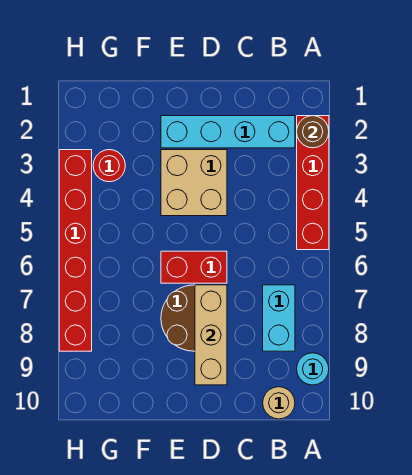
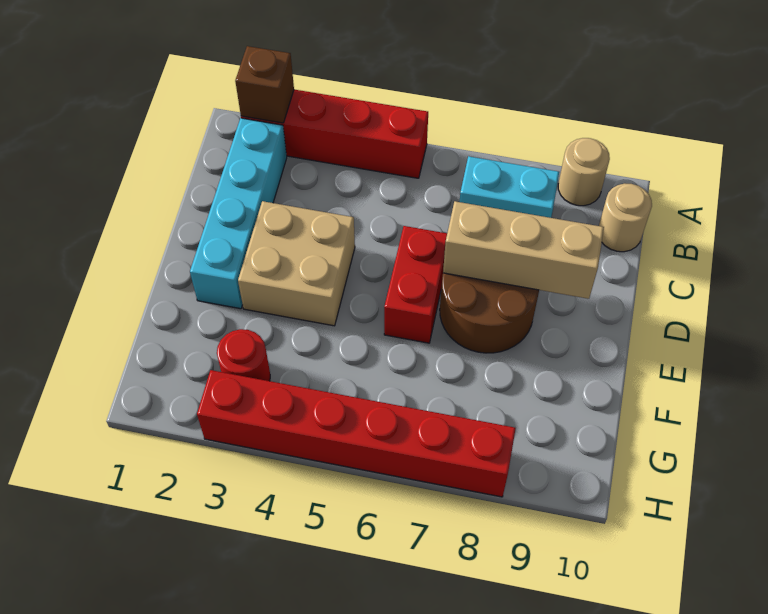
brown round brick A2 level 2 -> brown brick A2 level 2
cyan round brick A9 level 1 -> tan round brick A9 level 1

